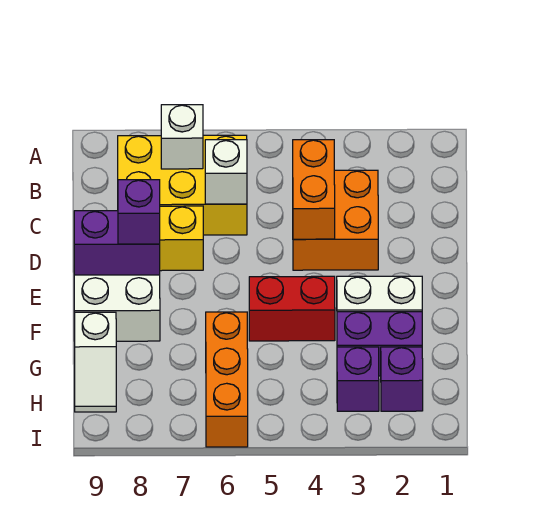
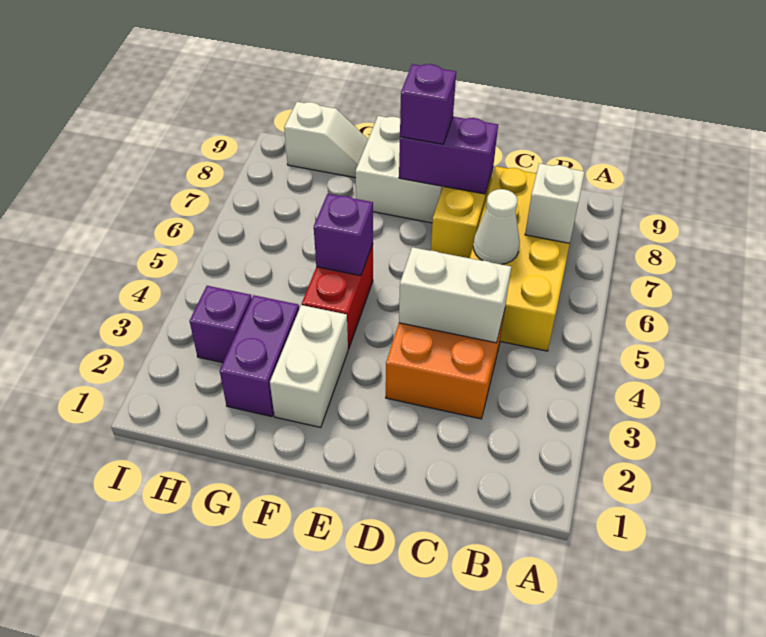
yellow brick B6:C8 level 1 -> yellow brick B5:C8 level 1
orange brick C4:D4 level 2 -> white brick C4:D4 level 2
white brick C6 level 2 -> white cone C6 level 2
purple brick E8:E9 level 2 -> purple brick D8:E8 level 2
orange brick G6:I6 level 1 -> none
white slope G9:H9 level 1 top G -> white slope G9:H9 level 1 top H
purple brick H2 level 1 -> purple brick F5 level 2

